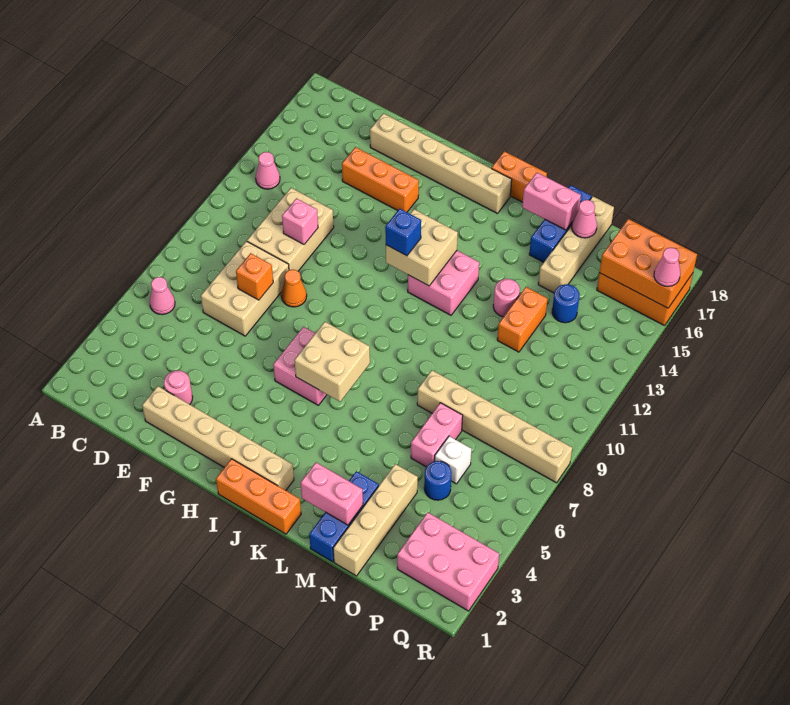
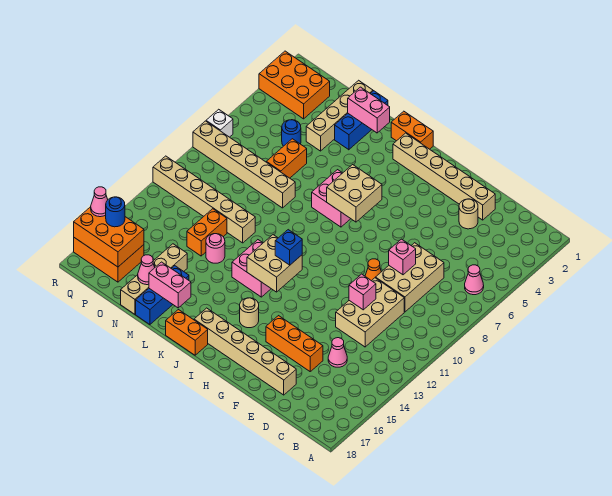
pink cone B13 level 1 -> pink cone D14 level 1
pink round brick E3 level 1 -> tan round brick E3 level 1
orange brick E8 level 2 -> pink brick E8 level 2
pink brick H6:I7 level 1 -> pink brick J6:K7 level 1
orange brick I1:K1 level 1 -> orange brick J1:K1 level 1
none -> tan round brick I15 level 1
none -> tan brick M11:R11 level 1
pink brick N6:N7 level 1 -> orange brick N6:N7 level 1
white brick O6 level 1 -> white brick R7 level 1
blue round brick O14 level 1 -> blue round brick Q16 level 3
pink brick P2:R3 level 1 -> orange brick P2:R3 level 1

